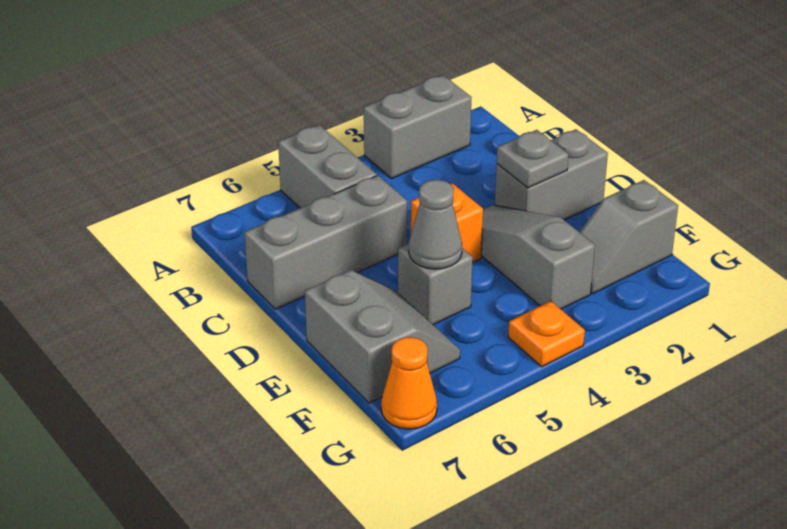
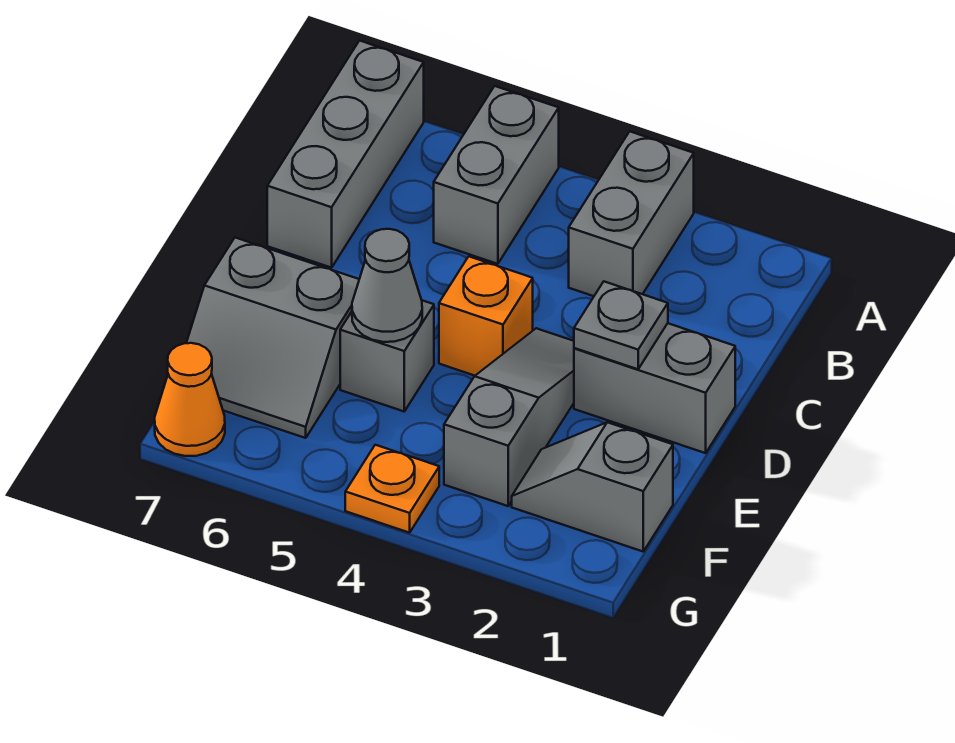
grey brick A2:A3 level 1 -> grey brick A3:B3 level 1
grey brick C5:C7 level 1 -> grey brick A7:C7 level 1
grey slope E6:F7 level 1 top 7 -> grey slope E6:F7 level 1 top E

